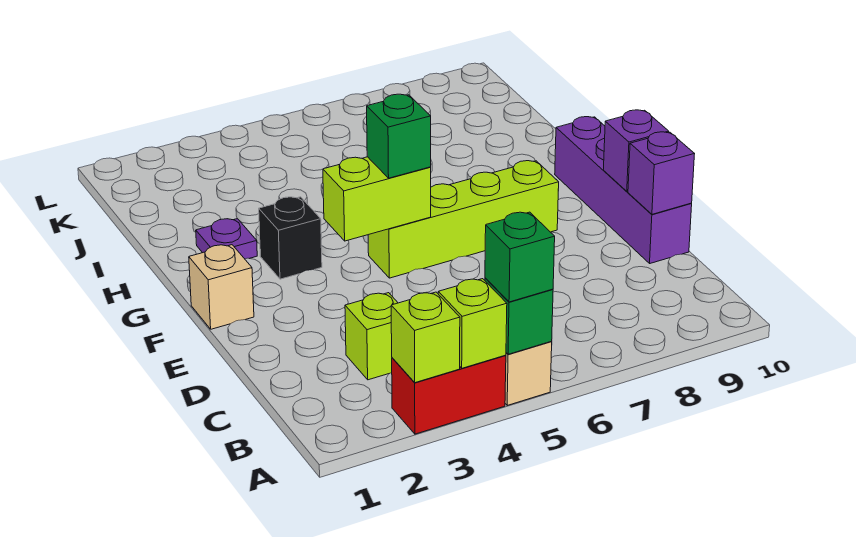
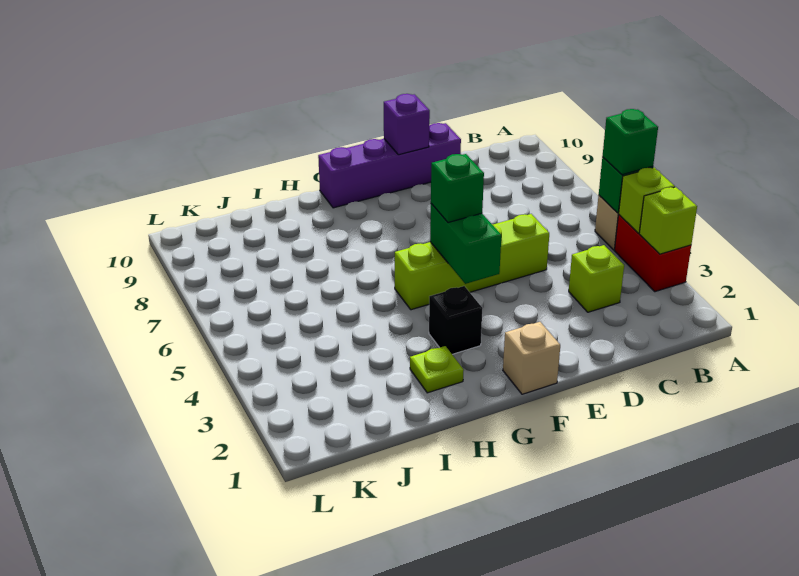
purple brick D10 level 2 -> none
lime brick F4:F5 level 2 -> green brick F4:F5 level 2
lime brick F5:F8 level 1 -> lime brick D5:G5 level 1
purple plate H2 level 1 -> lime plate H2 level 1

